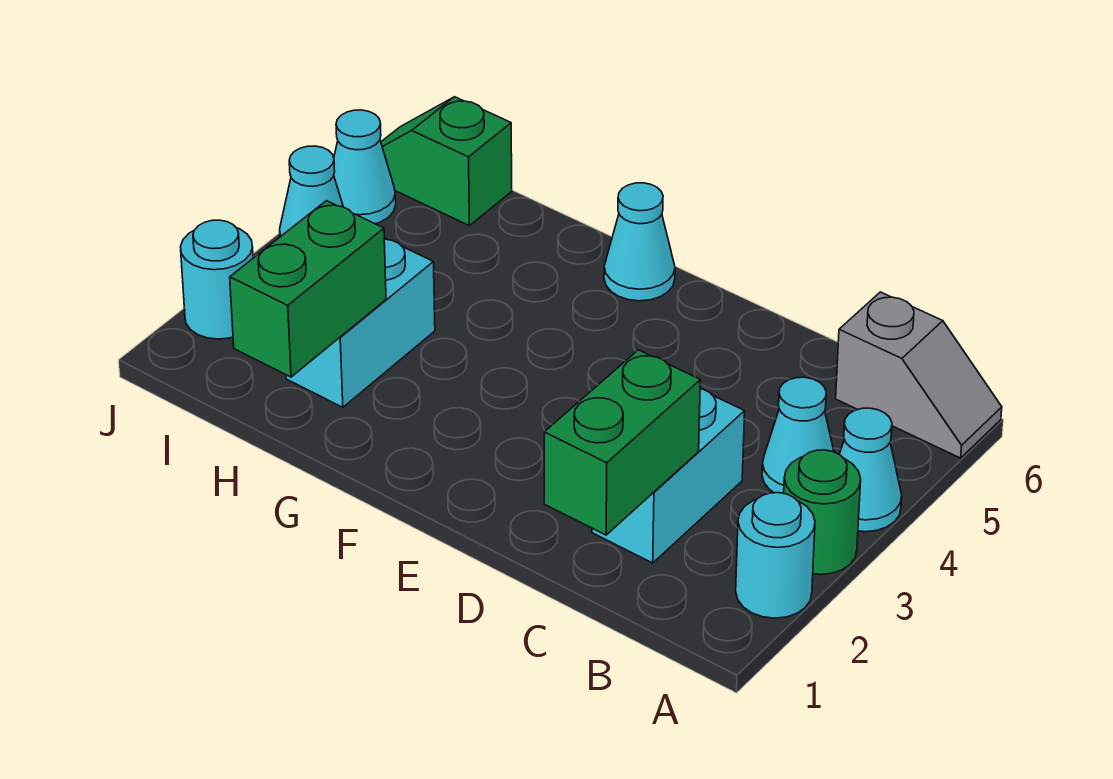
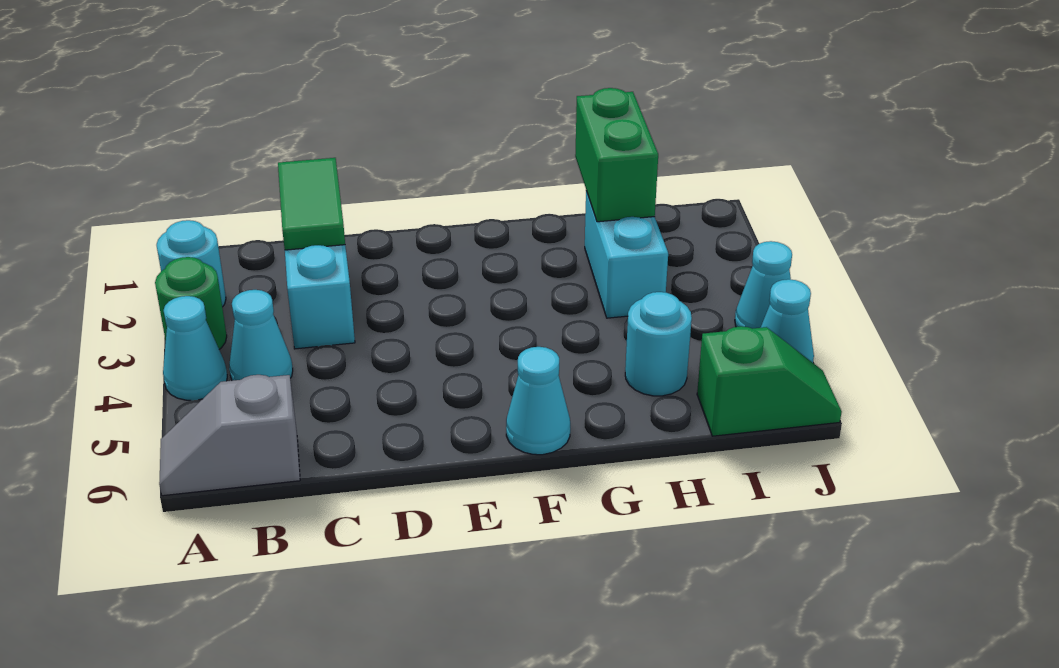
green brick C1:C2 level 2 -> green tile C1:C2 level 2
cyan round brick J2 level 1 -> cyan round brick H5 level 1

